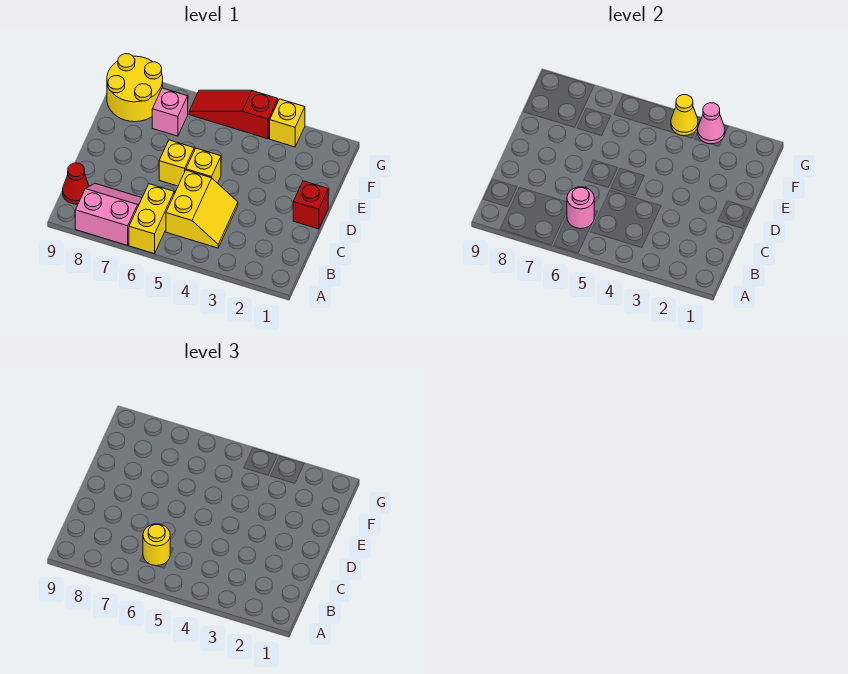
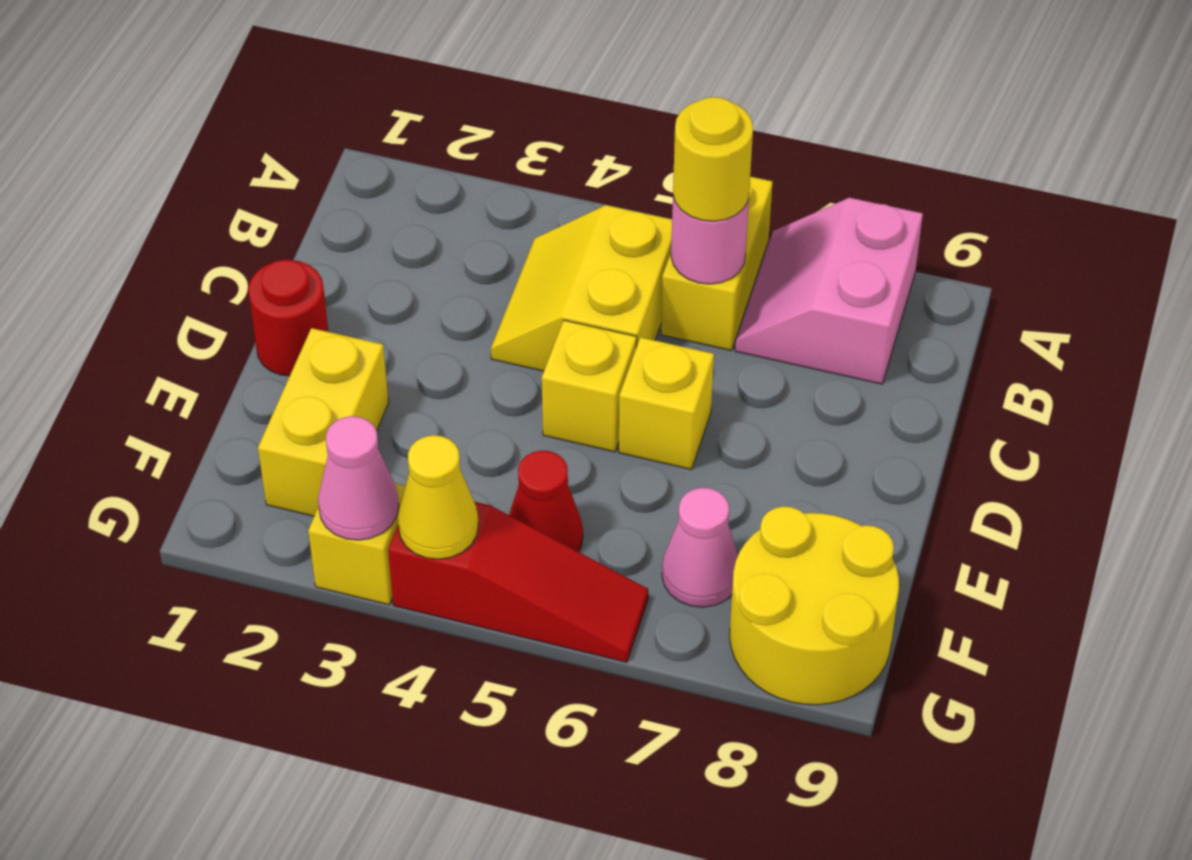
pink slope A7:B8 level 1 top A -> pink slope A7:B8 level 1 top 8
red cone B9 level 1 -> red cone F5 level 1
red brick D1 level 1 -> red round brick D1 level 1
none -> yellow brick E2:F2 level 1
pink brick F7 level 1 -> pink cone F7 level 1

